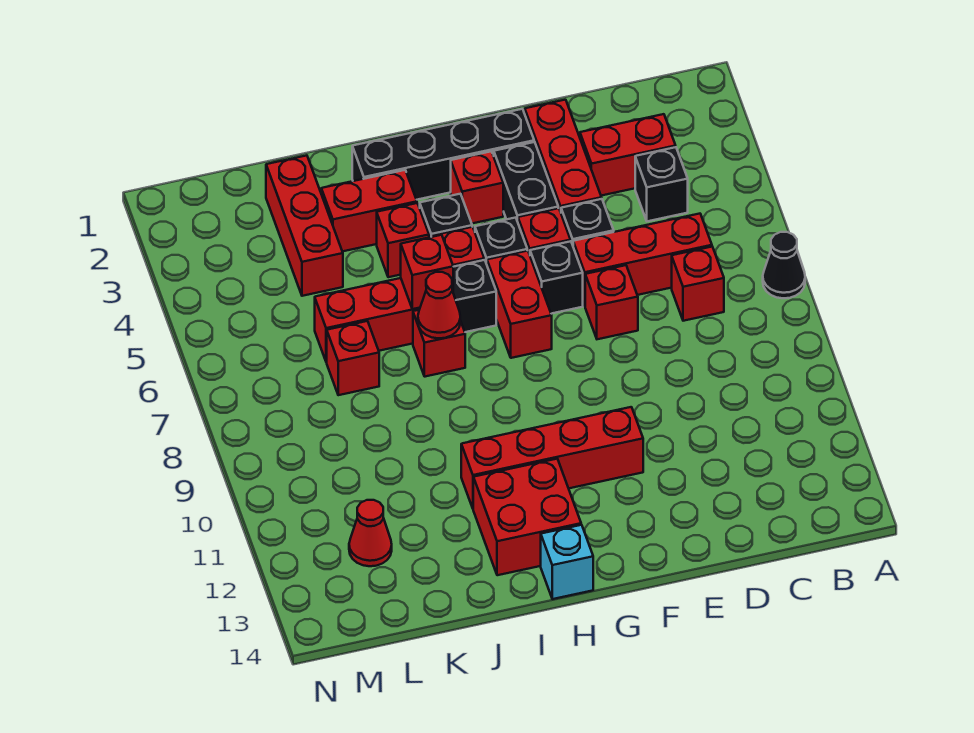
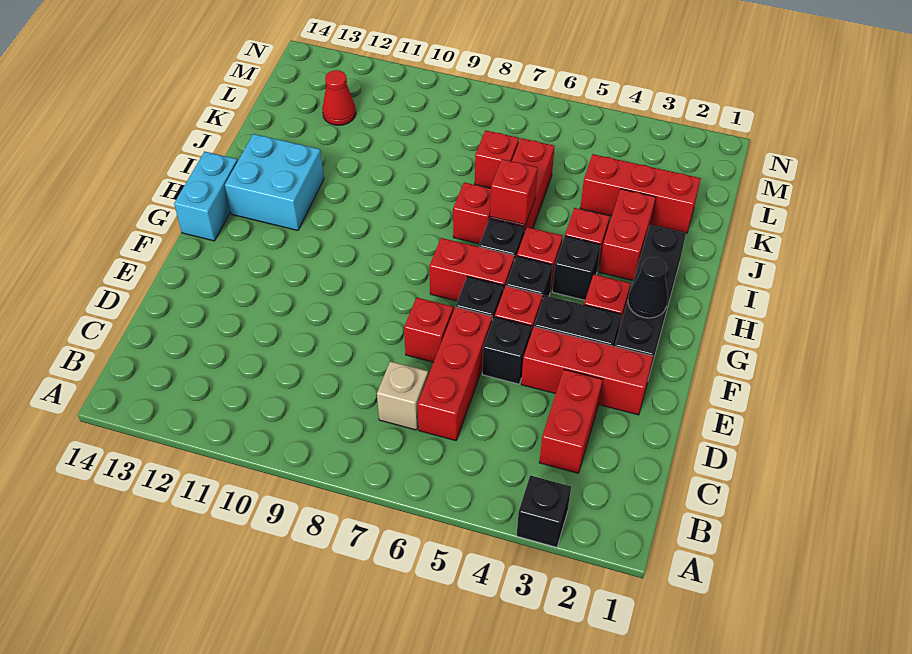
black cone A7 level 1 -> black cone G2 level 2
black brick C4 level 1 -> black brick A3 level 1
red brick C7 level 1 -> tan brick C7 level 1
red brick F11:I11 level 1 -> none
red brick H12:I13 level 1 -> cyan brick H12:I13 level 1
cyan brick H14 level 1 -> cyan brick G14:H14 level 1
red cone I7 level 2 -> none

